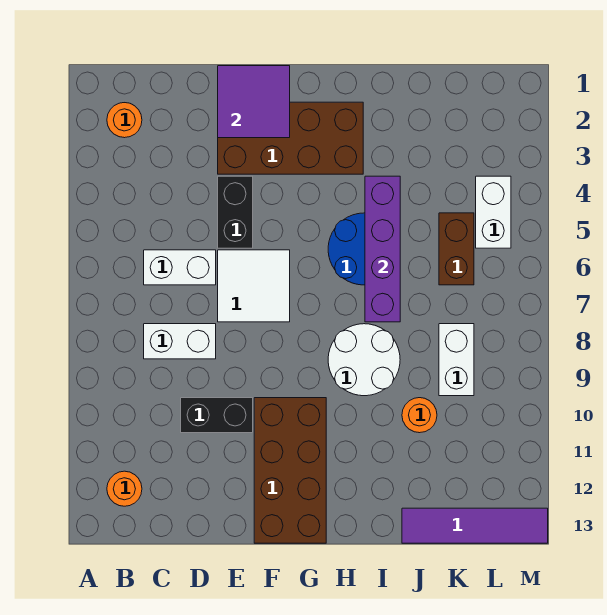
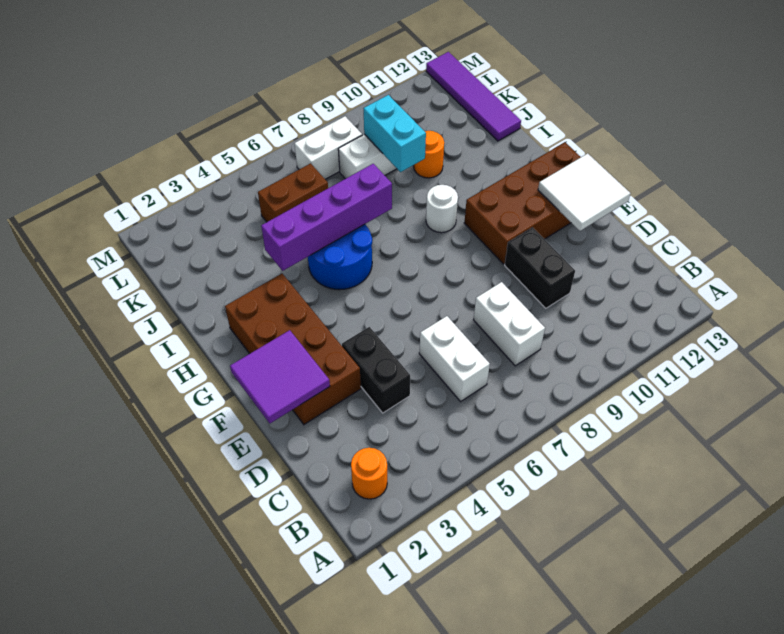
orange round brick B12 level 1 -> none
black brick E4:E5 level 1 -> black brick D4:E4 level 1
white tile E6:F7 level 1 -> white tile E12:F13 level 2
white round brick H8:I9 level 1 -> white round brick H9 level 1
none -> cyan brick J9:K9 level 2
white brick L4:L5 level 1 -> white brick L7:L8 level 1

